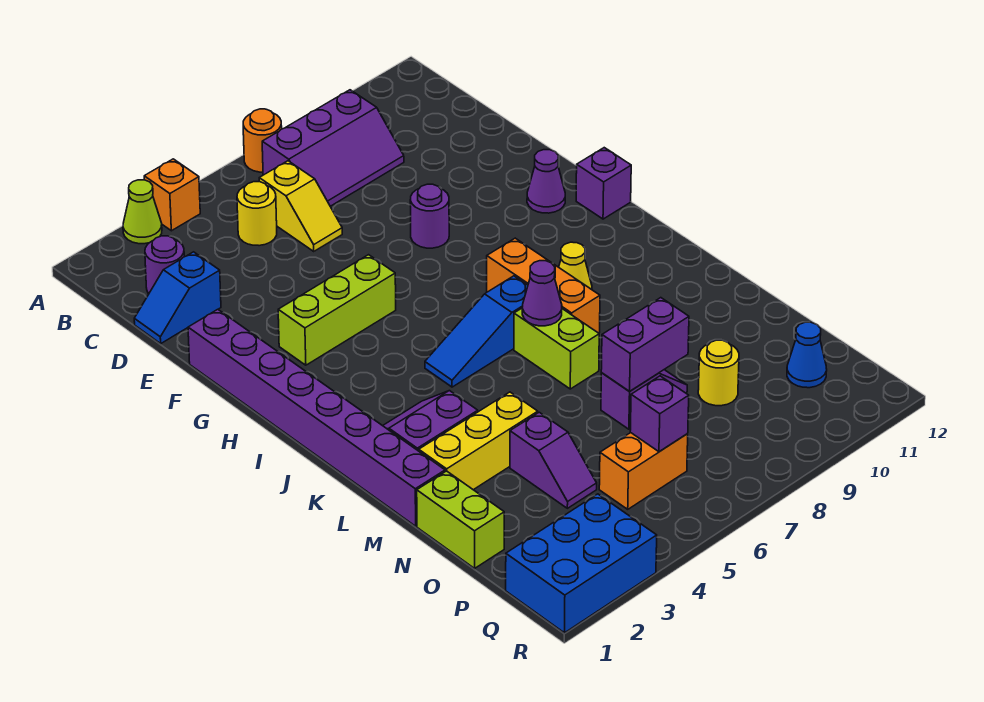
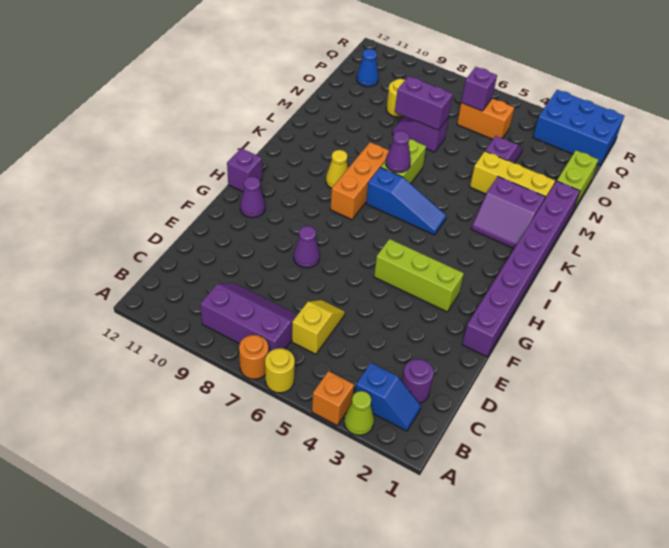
yellow round brick C5 level 1 -> yellow round brick A6 level 1
blue slope D1:D2 level 1 top 2 -> blue slope B2:B3 level 1 top 3
purple round brick F8 level 1 -> purple cone F8 level 1

